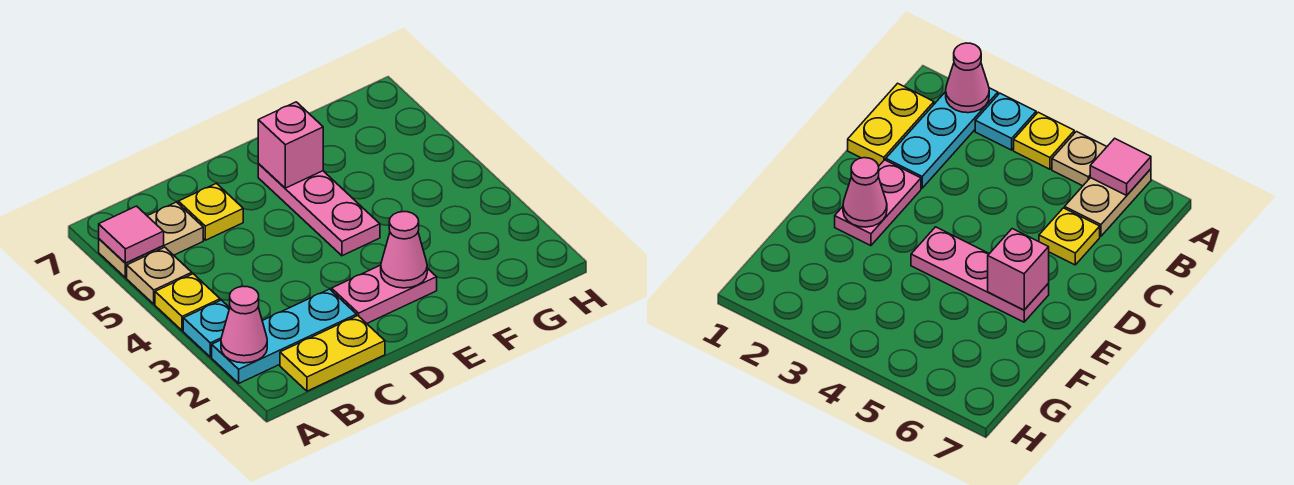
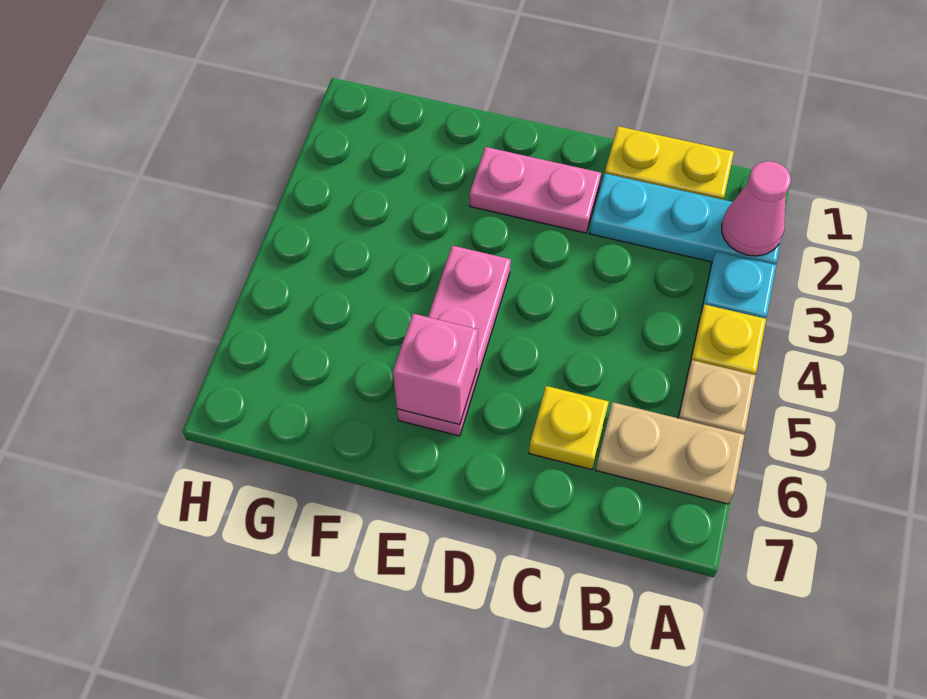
pink tile A6 level 2 -> none
pink cone E2 level 2 -> none

